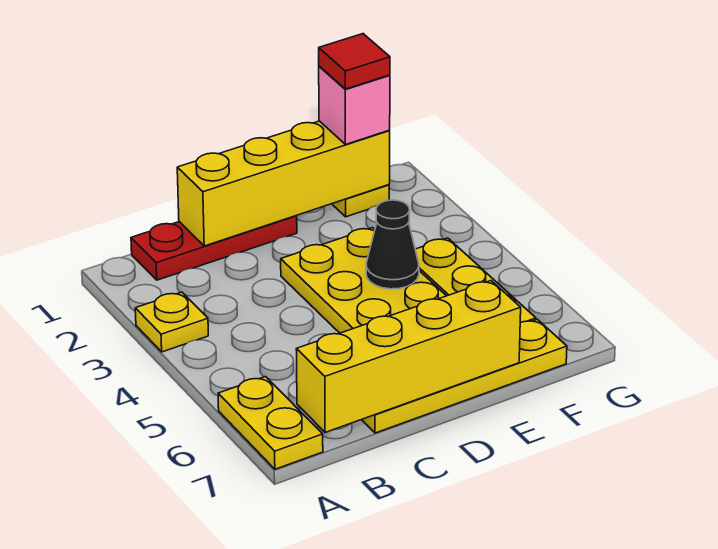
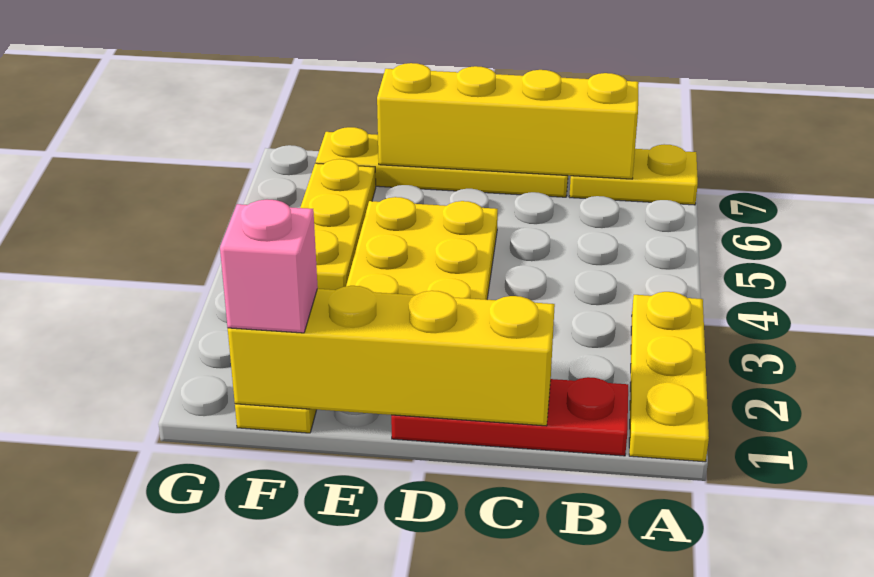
yellow plate A3 level 1 -> yellow plate A1:A3 level 1
yellow plate A6:A7 level 1 -> yellow plate A7:B7 level 1
black cone E4 level 2 -> none
red tile F1 level 4 -> none

